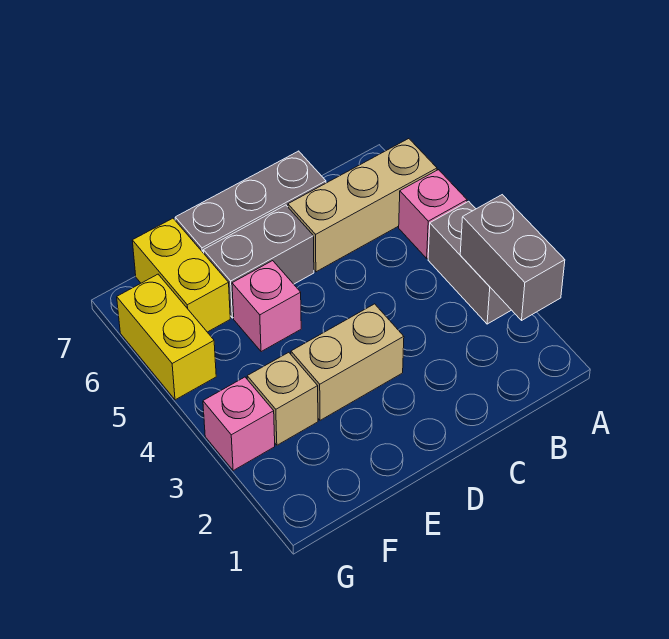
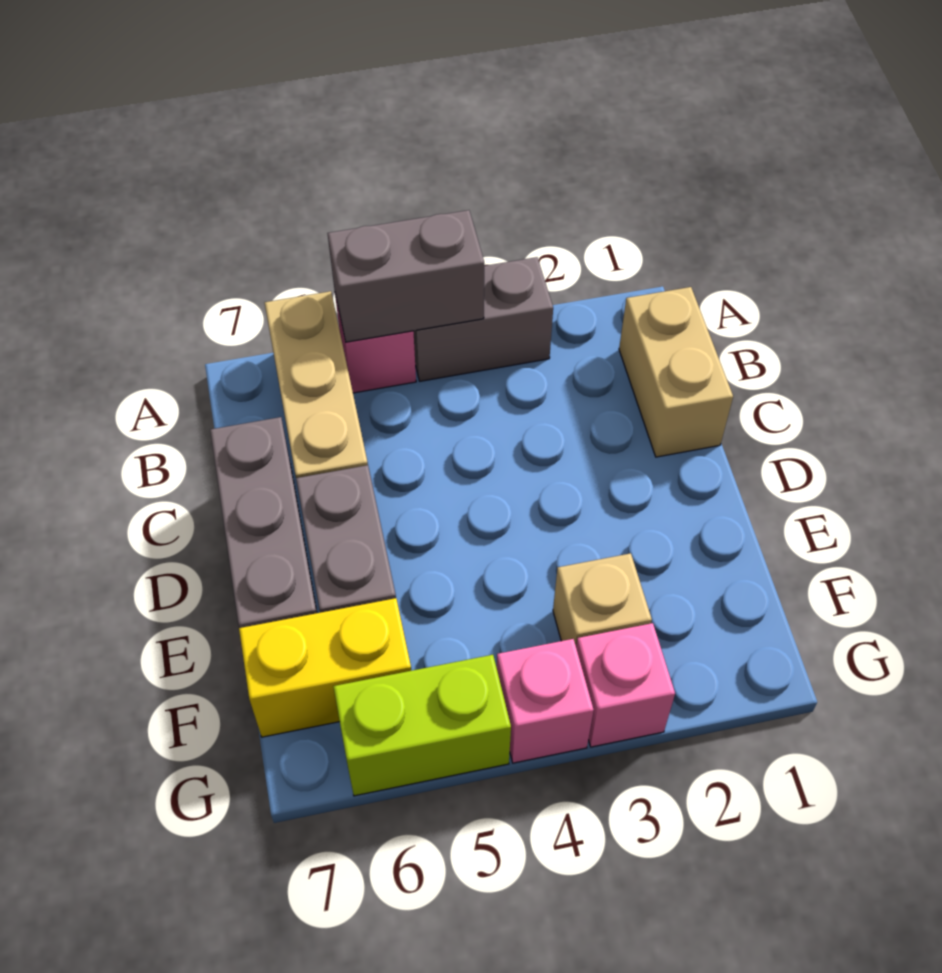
grey brick A2:A3 level 2 -> grey brick A4:A5 level 2
tan brick D3:E3 level 1 -> tan brick B1:C1 level 1
pink brick E5 level 1 -> pink brick G4 level 1
yellow brick G5:G6 level 1 -> lime brick G5:G6 level 1

